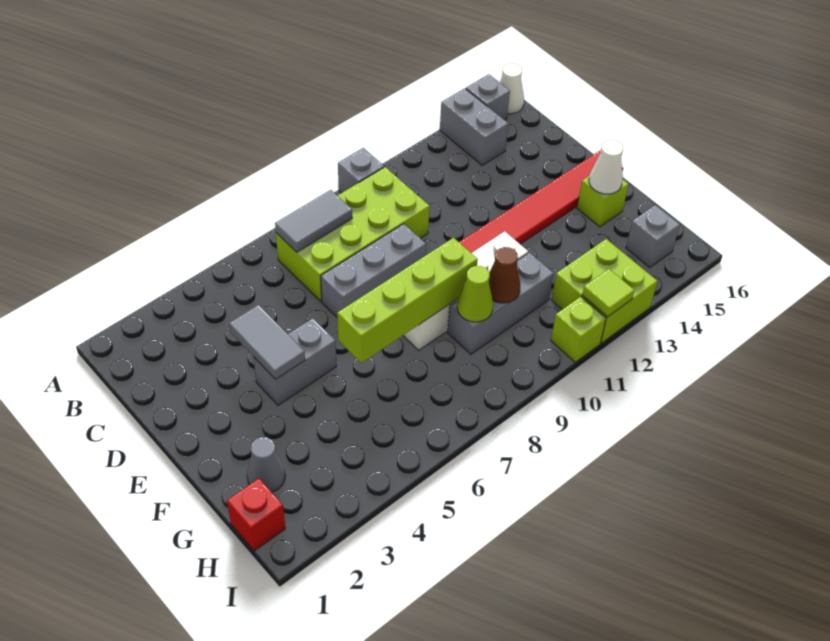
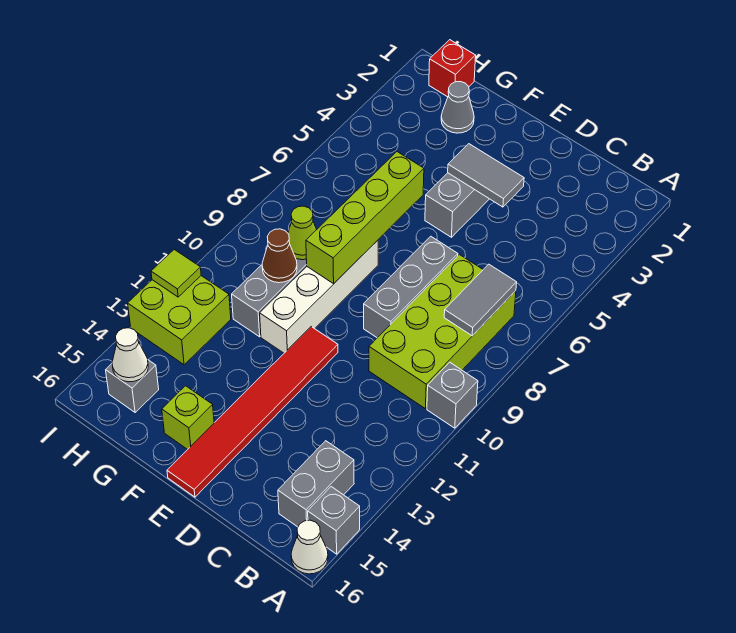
grey brick A14:B14 level 1 -> grey brick B14:B15 level 1
white cone F15 level 2 -> white cone H15 level 2
lime brick I11 level 1 -> none

